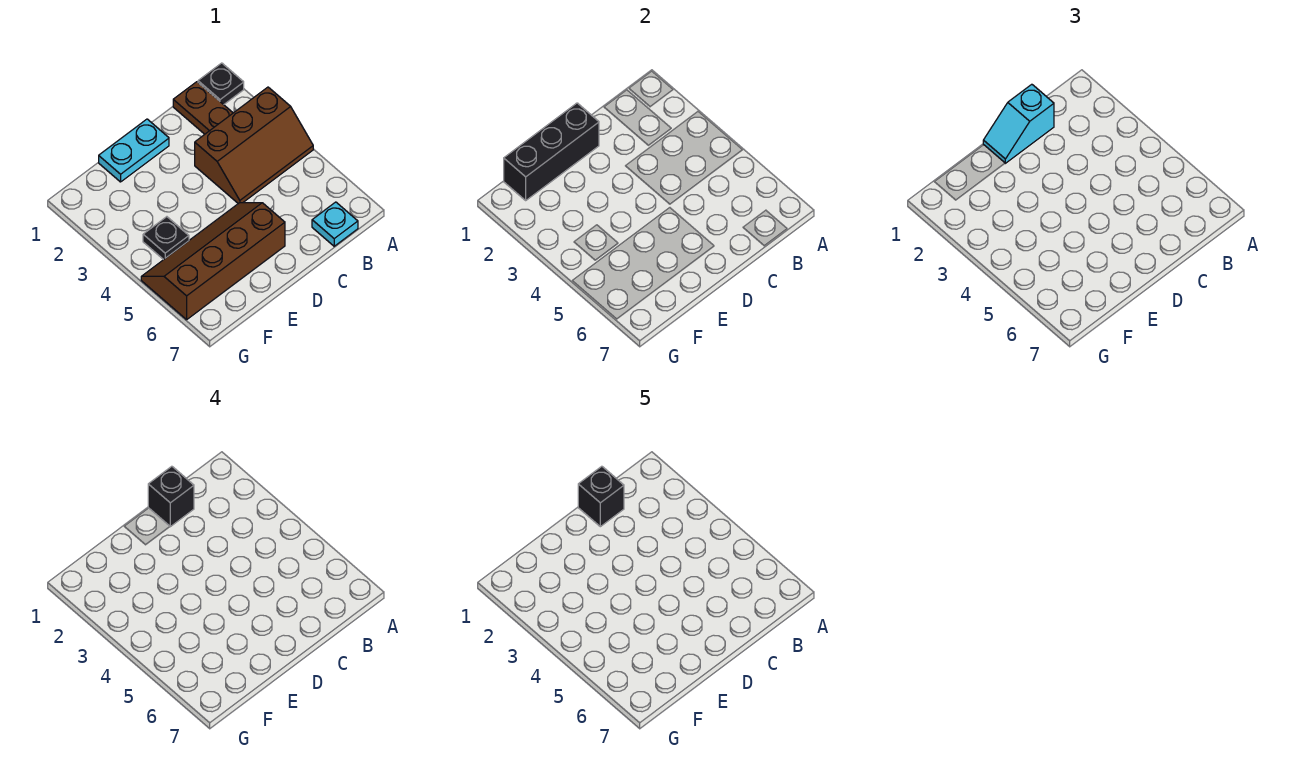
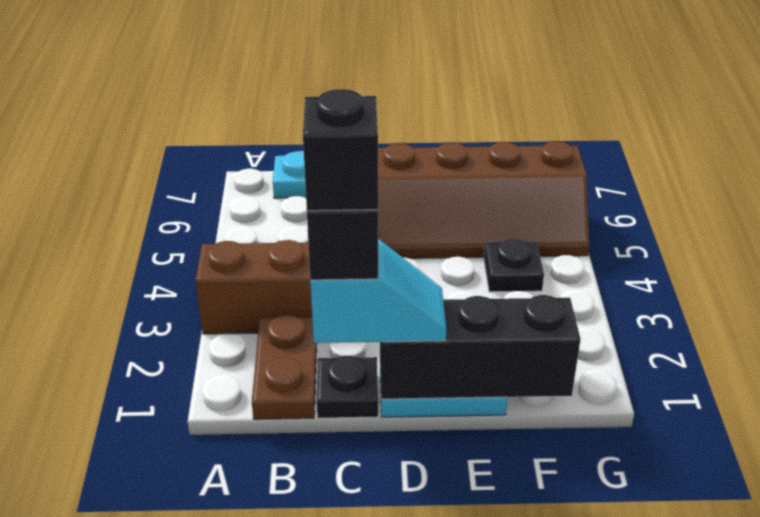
black plate A1 level 1 -> black plate C1 level 1

